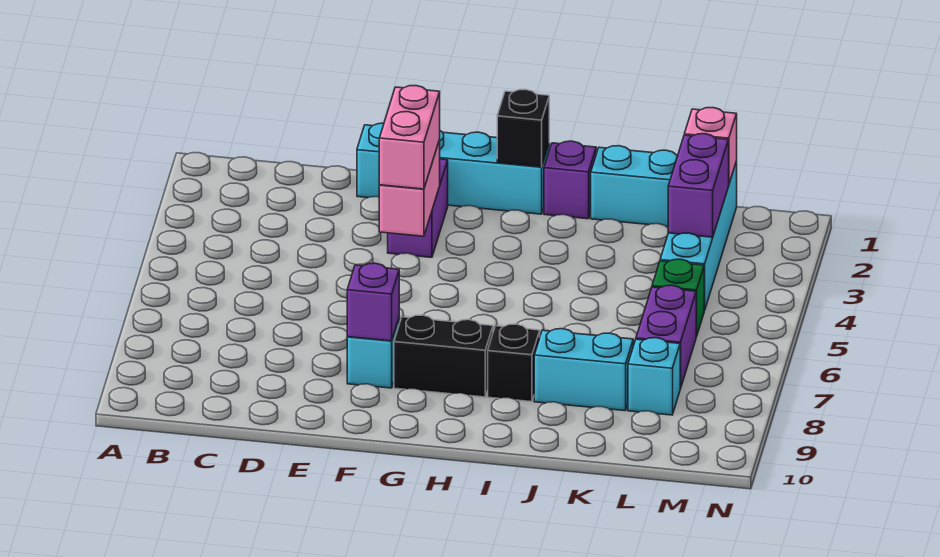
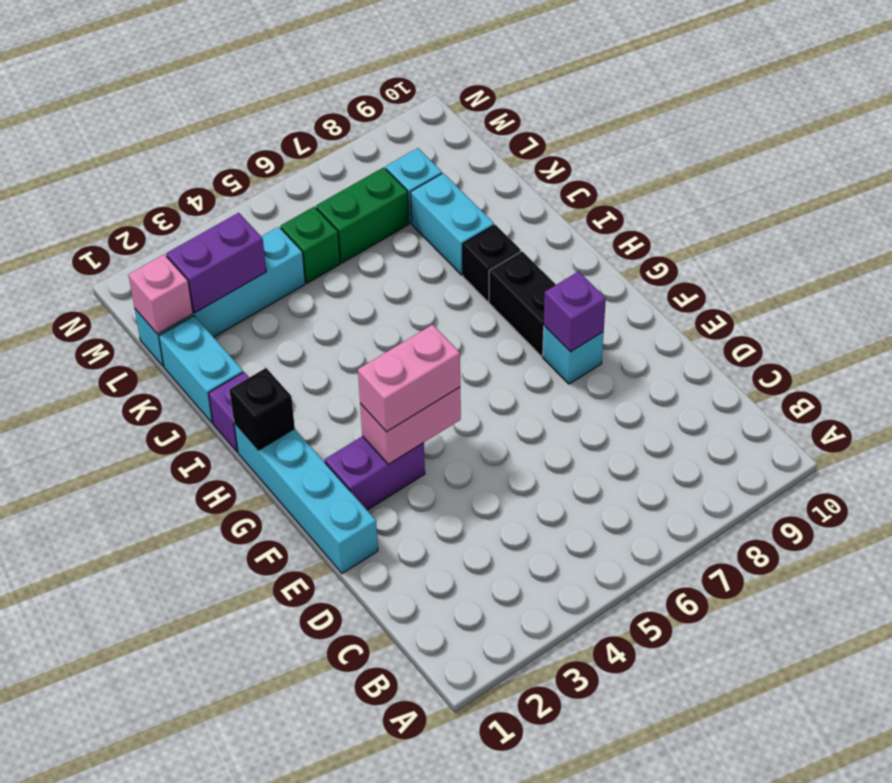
purple brick L6:L7 level 1 -> green brick L6:L7 level 1

